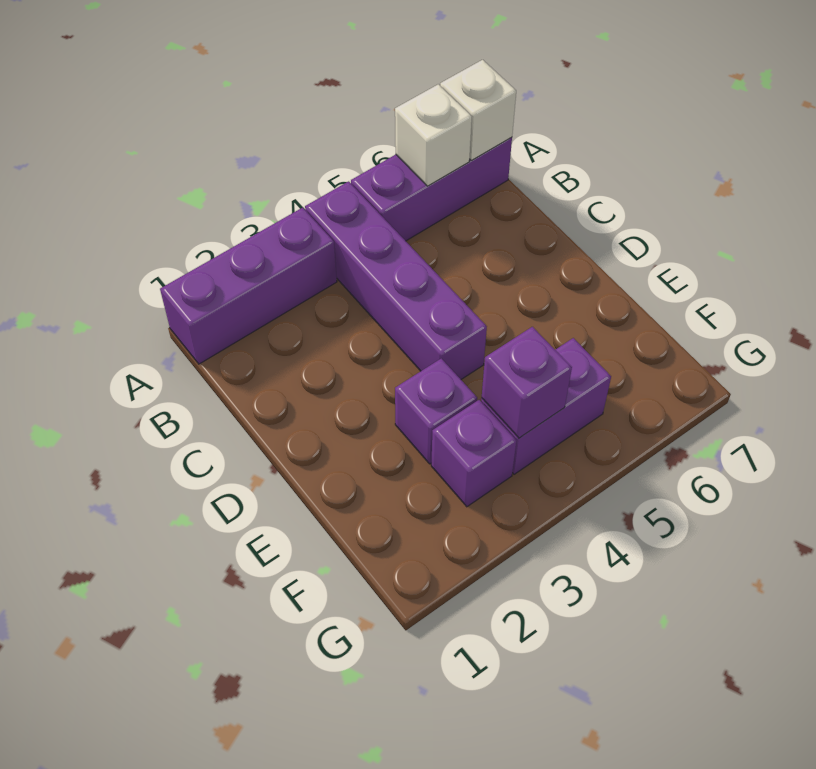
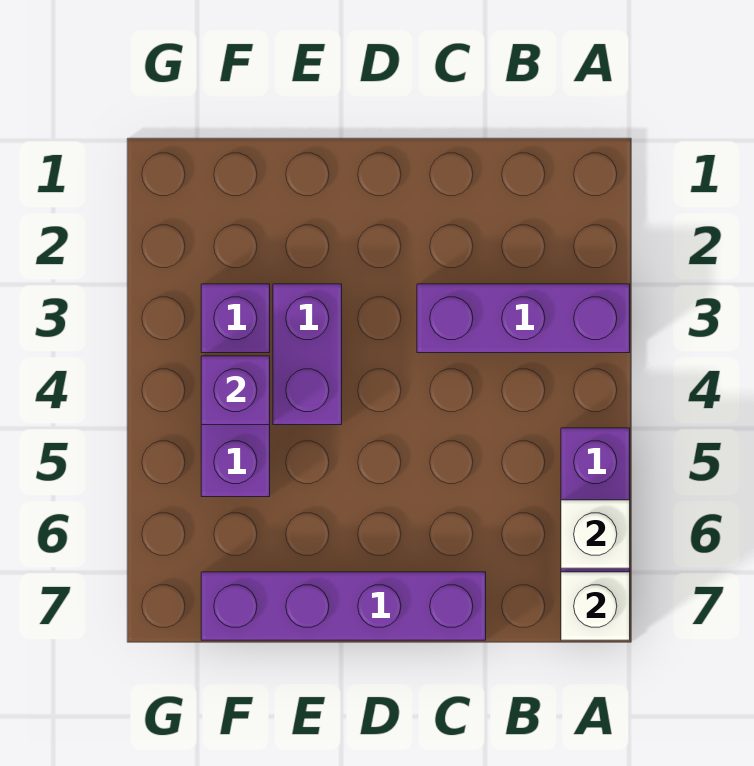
purple brick A1:A3 level 1 -> purple brick A3:C3 level 1
purple brick A4:D4 level 1 -> purple brick C7:F7 level 1
purple brick E3 level 1 -> purple brick E3:E4 level 1

